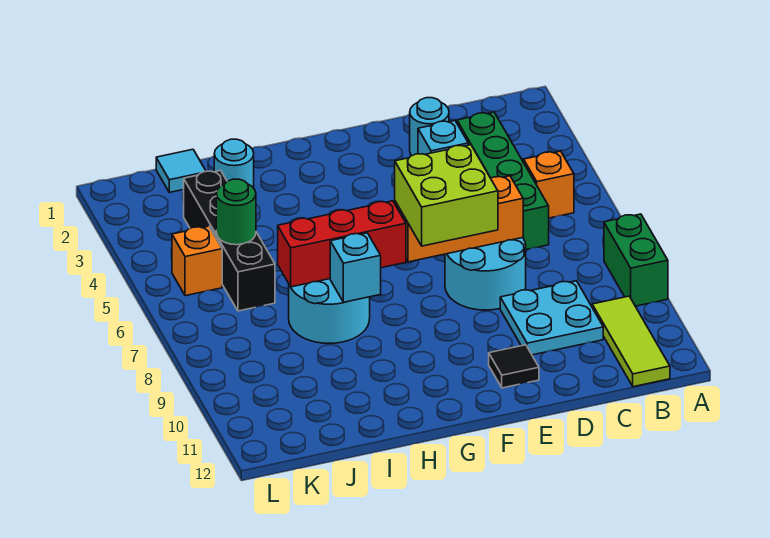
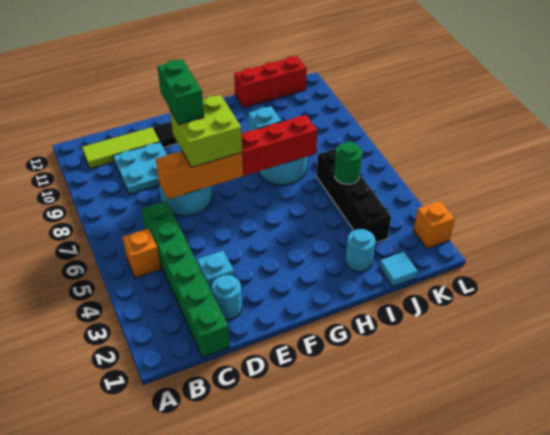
green brick A8:A9 level 1 -> green brick E8:E9 level 4
lime tile B10:B12 level 1 -> lime tile B11:D11 level 1
green brick C3:C6 level 1 -> green brick C1:C6 level 1
none -> red brick I12:K12 level 1
orange brick K5 level 1 -> orange brick L2 level 1

